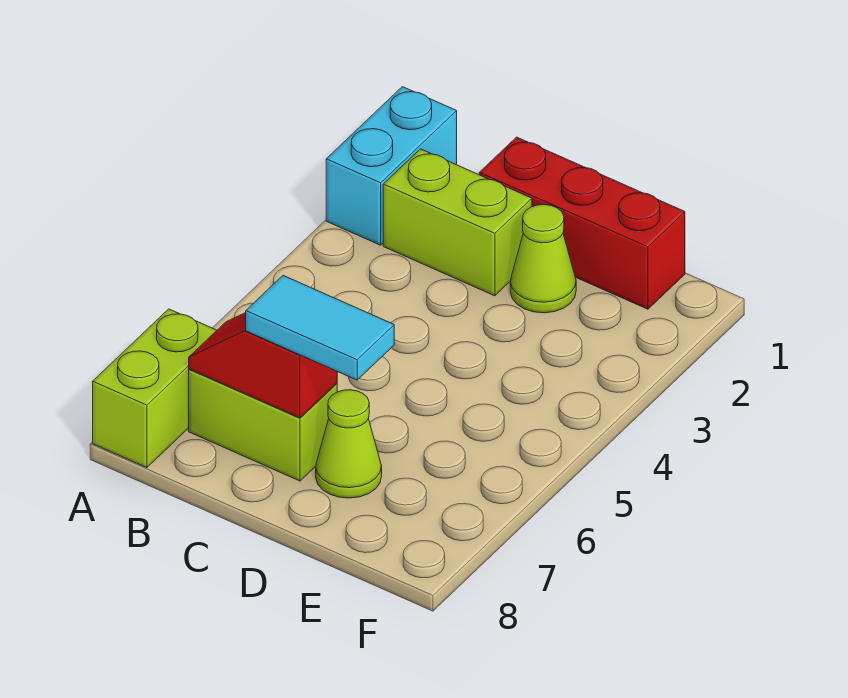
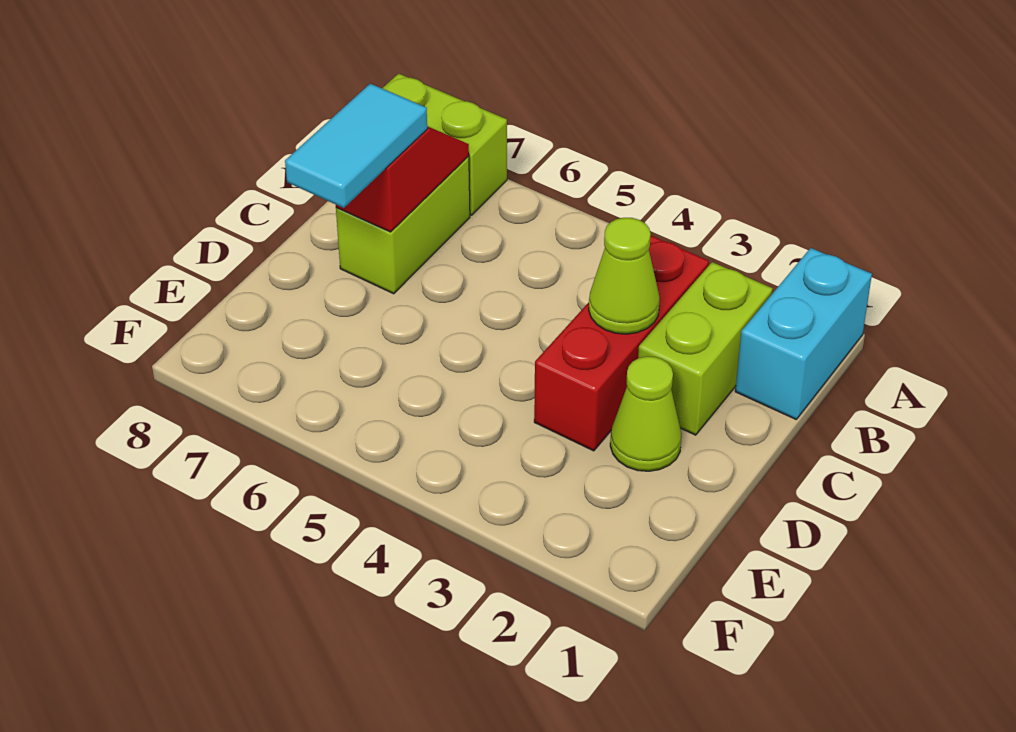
cyan brick A1:A2 level 1 -> cyan brick A1:B1 level 1
red brick C1:E1 level 1 -> red brick B3:D3 level 1
lime cone D7 level 1 -> lime cone C3 level 2

